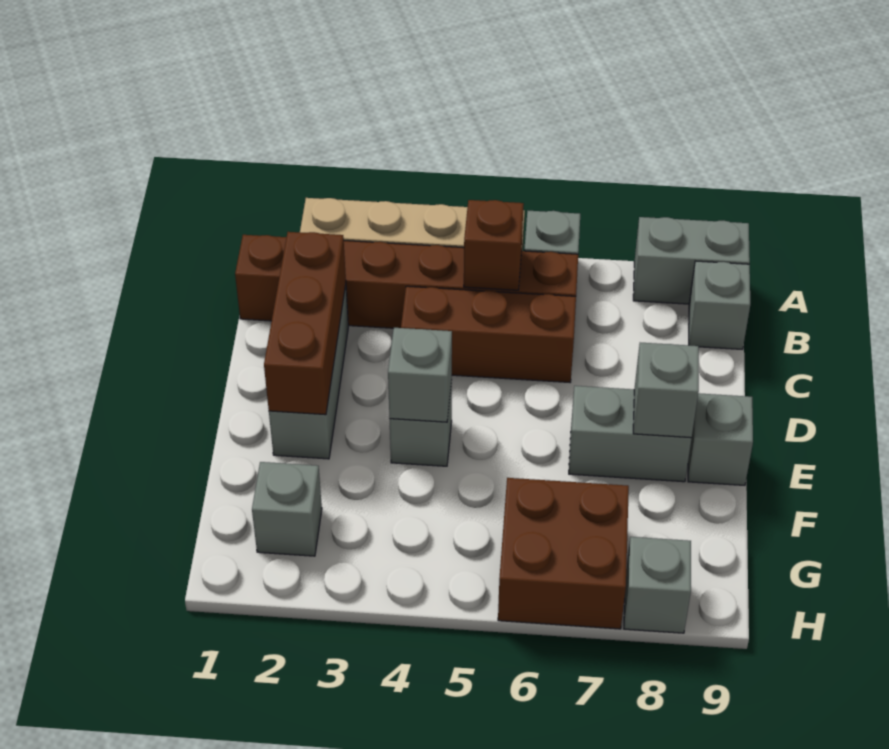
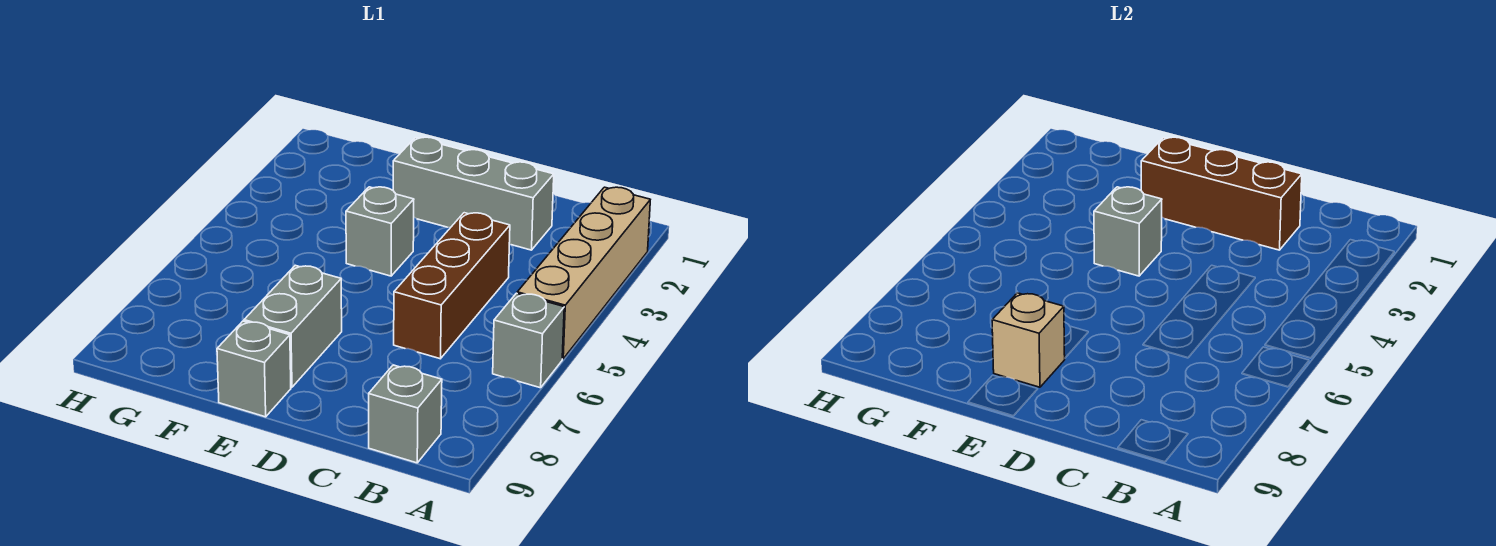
grey brick A8:A9 level 1 -> none
brown brick B1:B6 level 1 -> none
brown brick B5 level 2 -> none
grey brick E8 level 2 -> tan brick E8 level 2
grey brick G2 level 1 -> none
brown brick G6:H7 level 1 -> none
grey brick H8 level 1 -> none

